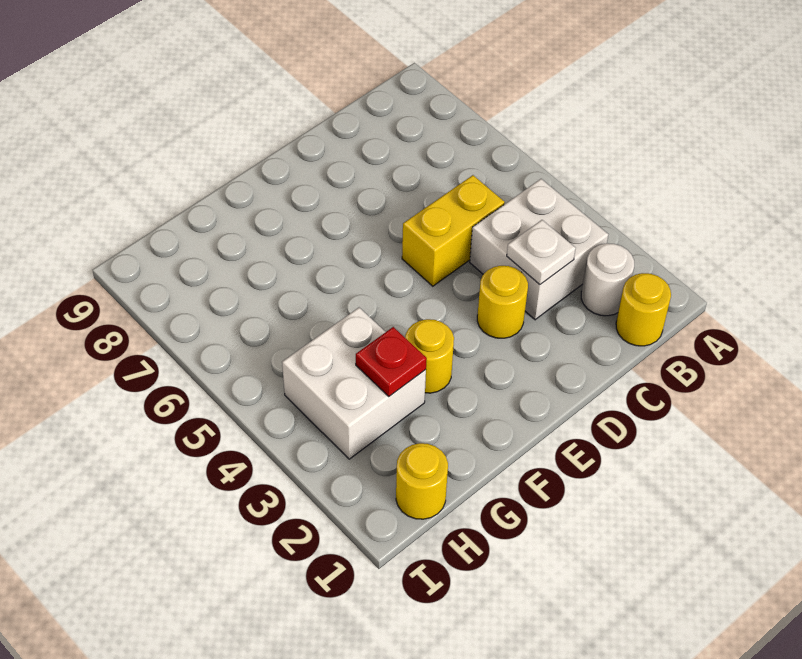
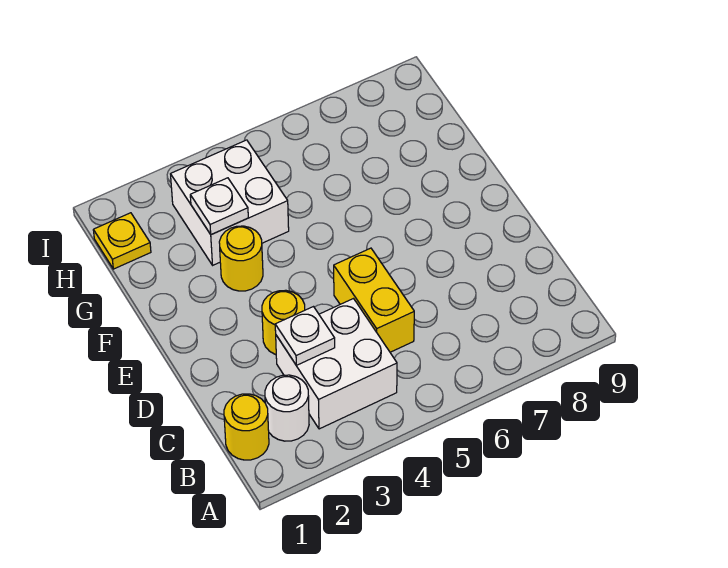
red plate G3 level 2 -> white plate G3 level 2
yellow round brick H1 level 1 -> yellow plate H1 level 1

